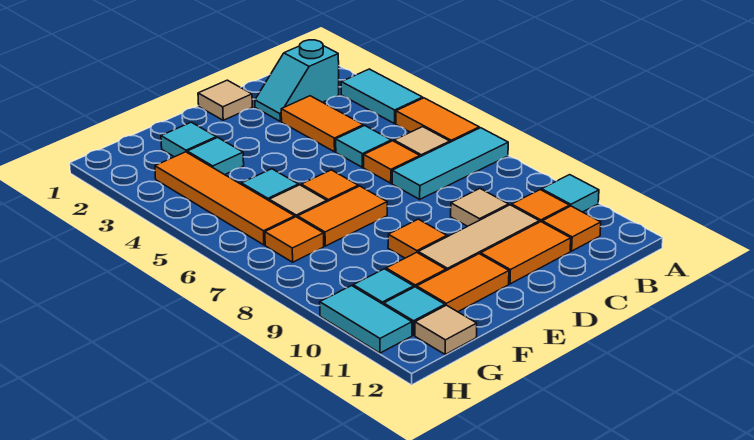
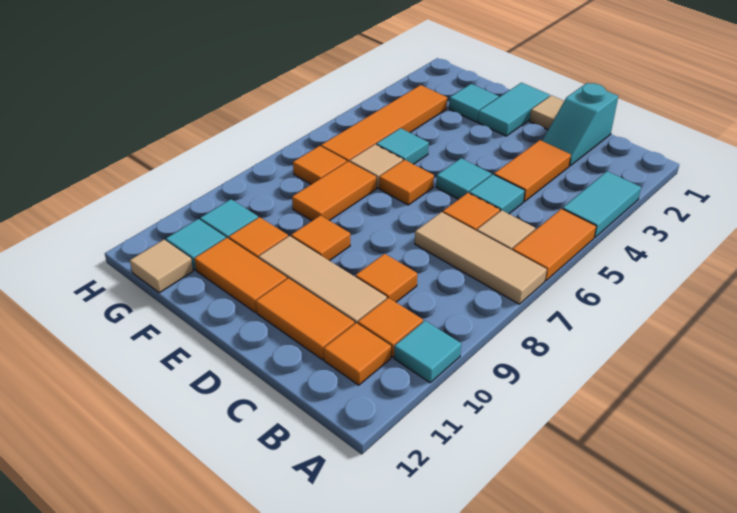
cyan tile A7:C7 level 1 -> tan tile A7:C7 level 1
cyan slope B2:C2 level 1 top B -> cyan slope C1:C2 level 1 top 1
tan tile C9 level 1 -> orange tile C9 level 1
orange tile E7:F7 level 1 -> orange tile F7:F8 level 1
cyan tile F3 level 1 -> cyan tile D5 level 1
cyan tile H10:H11 level 1 -> cyan tile E1:E2 level 1

